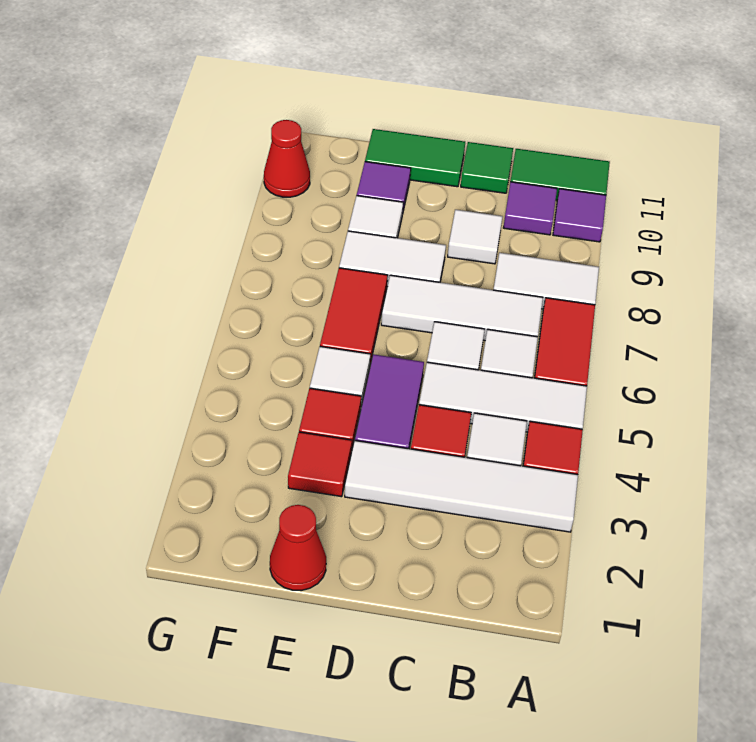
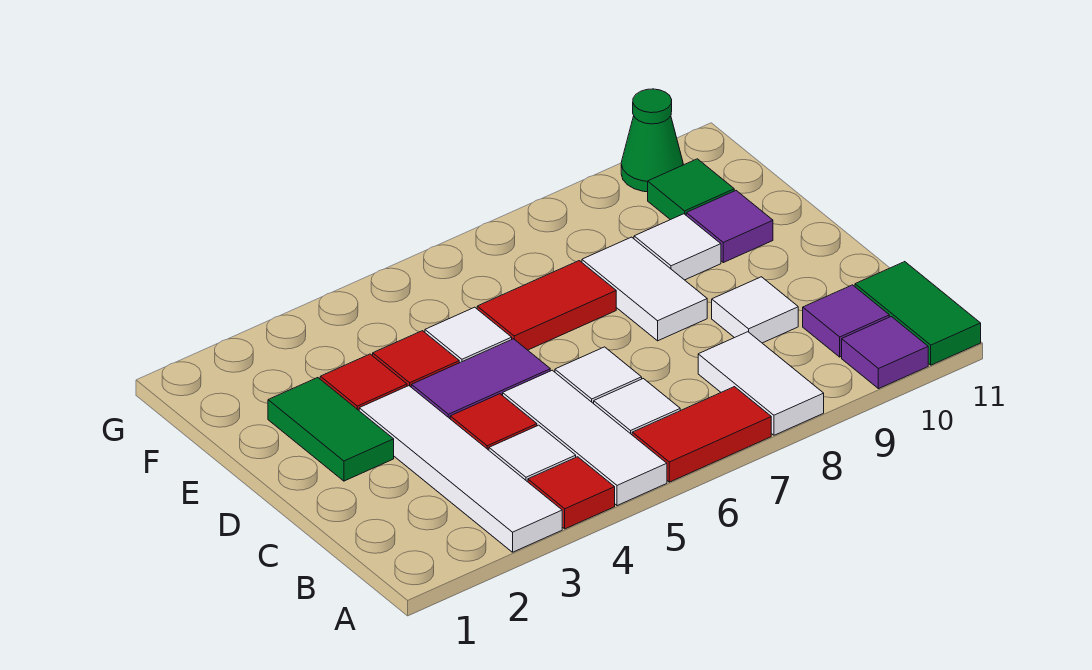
white tile B7:D7 level 1 -> none
green tile C11 level 1 -> green tile F10 level 1
green tile D11:E11 level 1 -> green tile D2:E2 level 1
red cone E1 level 1 -> none
red cone G10 level 1 -> green cone G10 level 1

